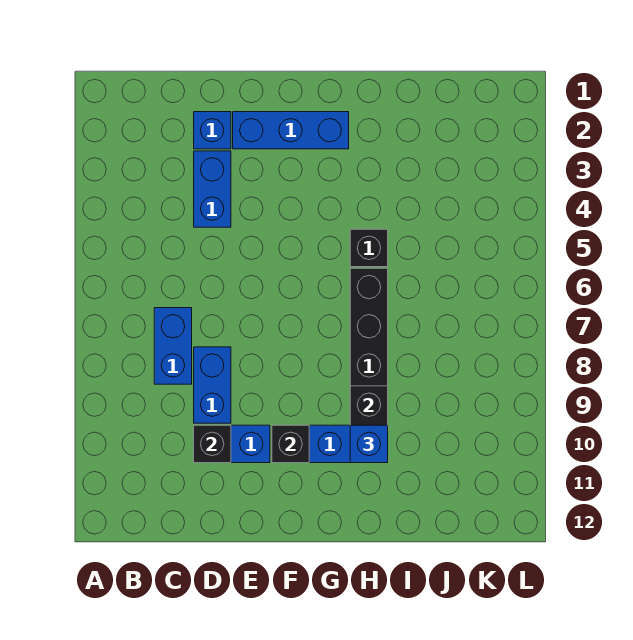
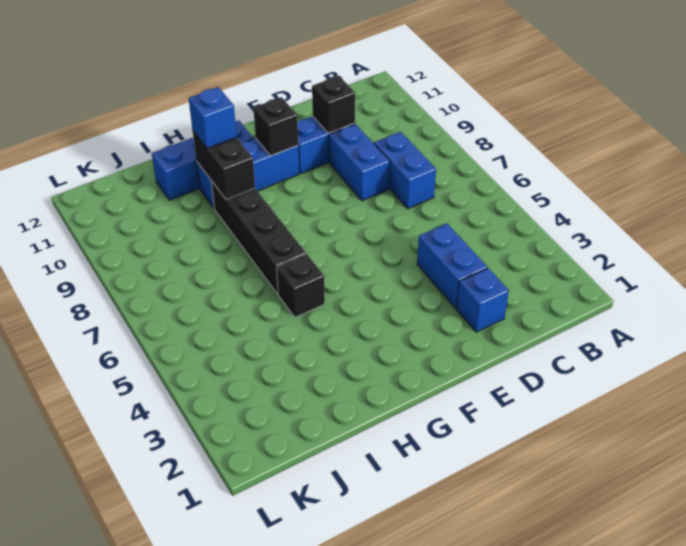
blue brick E2:G2 level 1 -> blue brick G11:I11 level 1

